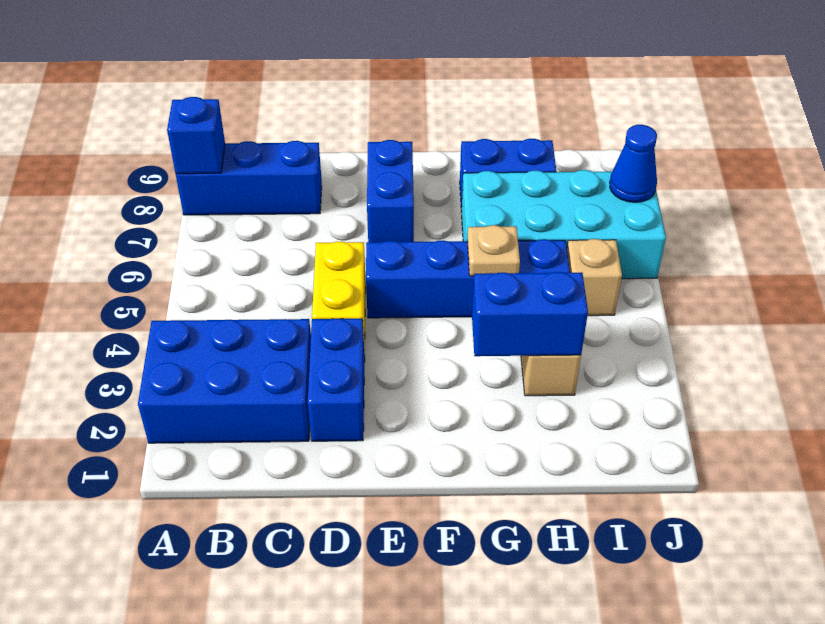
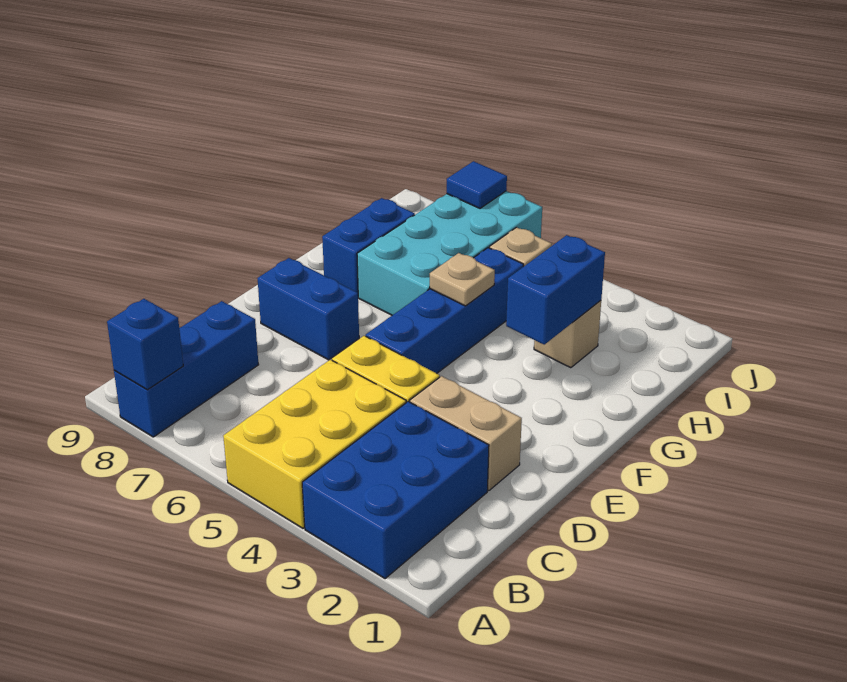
none -> yellow brick A4:C5 level 1
blue brick D2:D3 level 1 -> tan brick D2:D3 level 1
blue cone J7 level 2 -> blue tile J7 level 2

